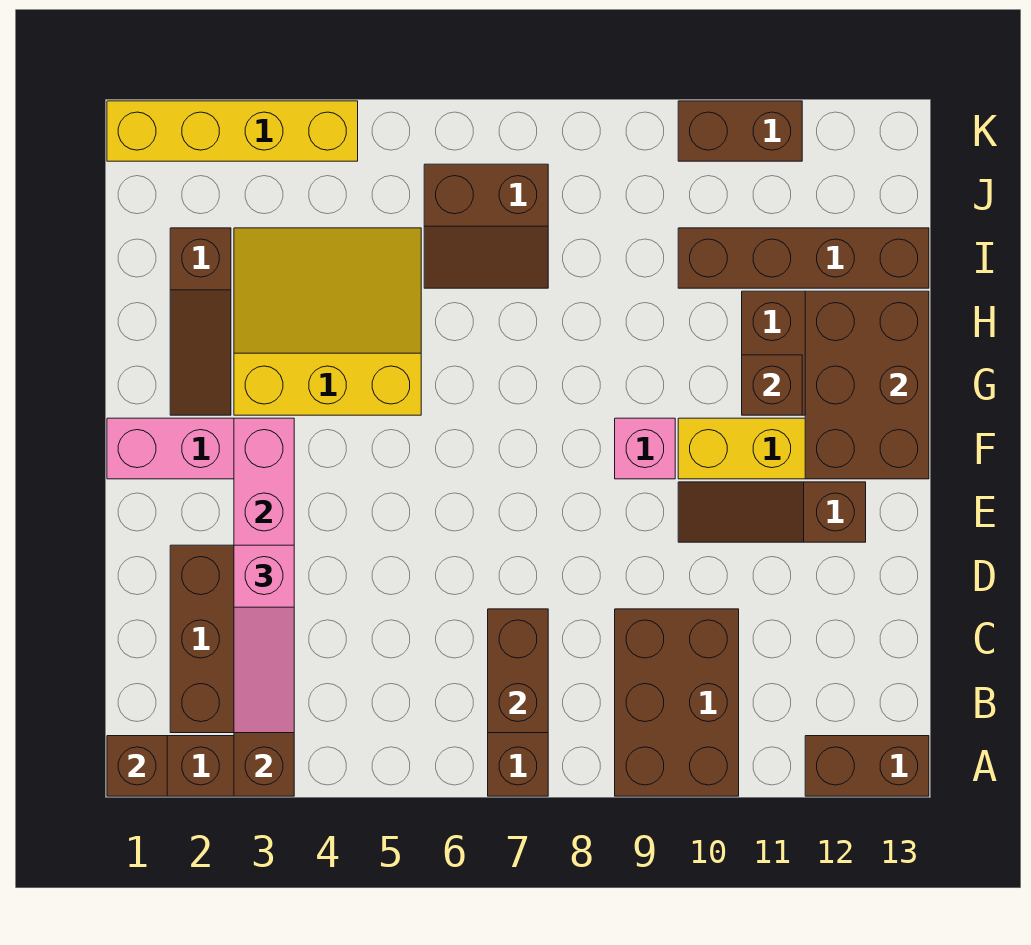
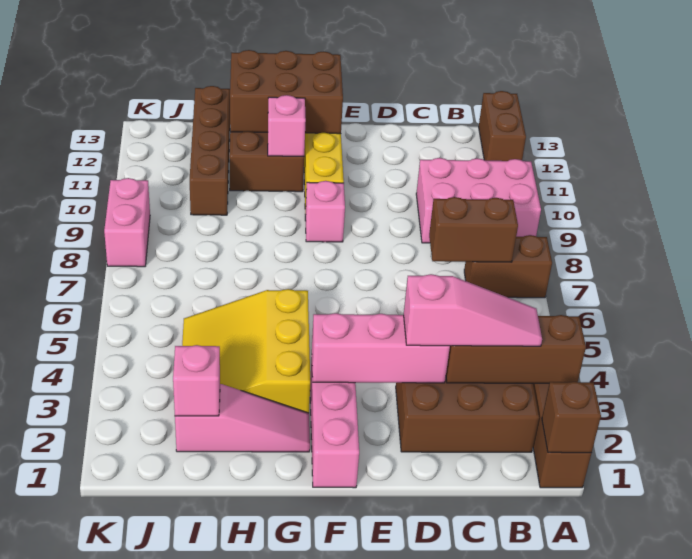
brown brick A9:C10 level 1 -> pink brick A9:C10 level 1
brown slope E10:E12 level 1 top 12 -> none
brown slope G2:I2 level 1 top I -> pink slope G2:I2 level 1 top I
brown brick G11 level 2 -> pink brick G11 level 2
none -> pink brick I2 level 2
brown slope I6:J7 level 1 top J -> none
yellow brick K1:K4 level 1 -> none
none -> pink brick K8:K9 level 1
brown brick K10:K11 level 1 -> none

